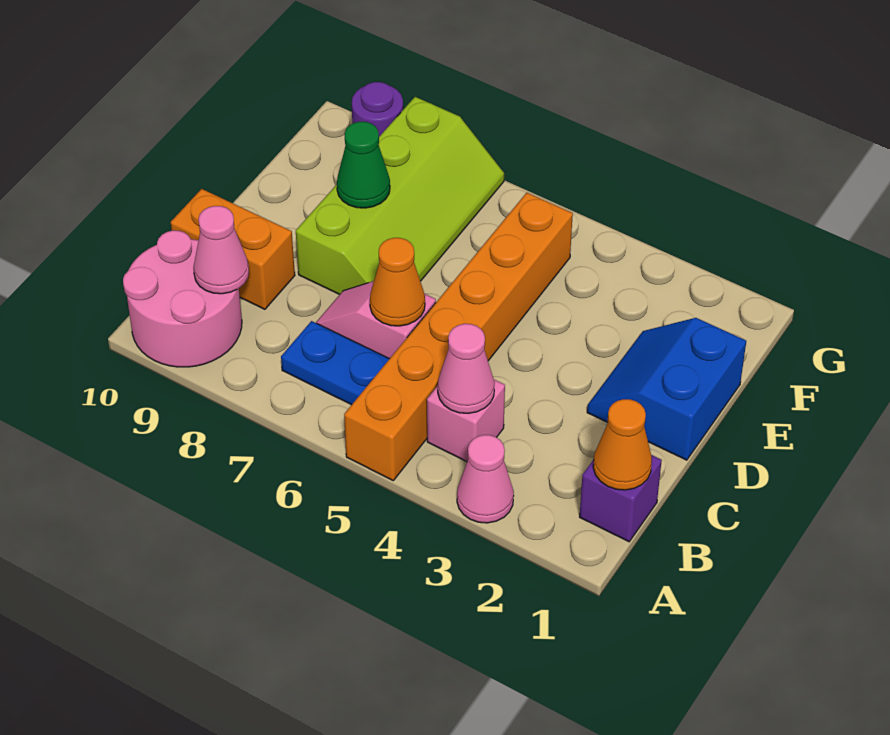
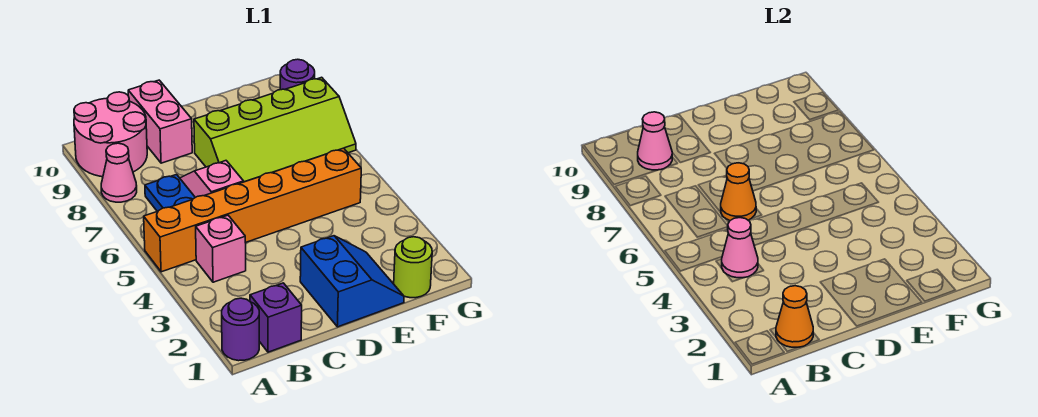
none -> purple round brick A1 level 1
pink cone A3 level 1 -> pink cone A8 level 1
orange brick C9:C10 level 1 -> pink brick C9:C10 level 1
blue slope D1:E2 level 1 top 1 -> blue slope D1:E2 level 1 top D
green cone E8 level 2 -> none
none -> lime round brick F1 level 1

